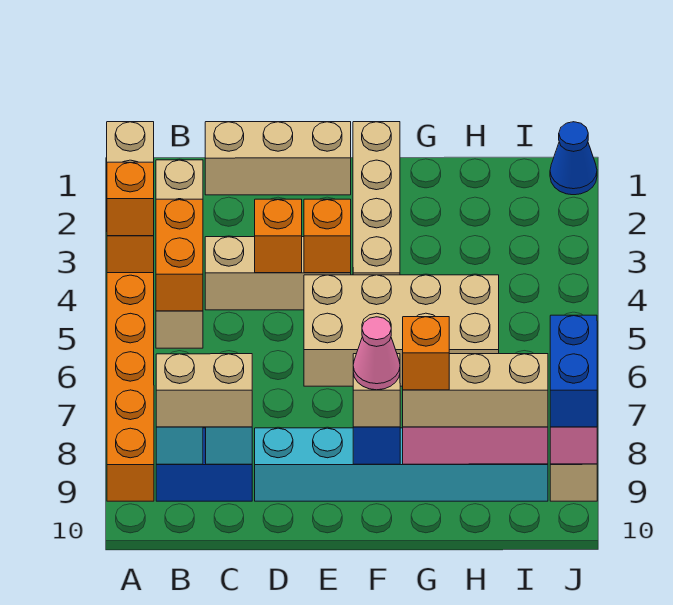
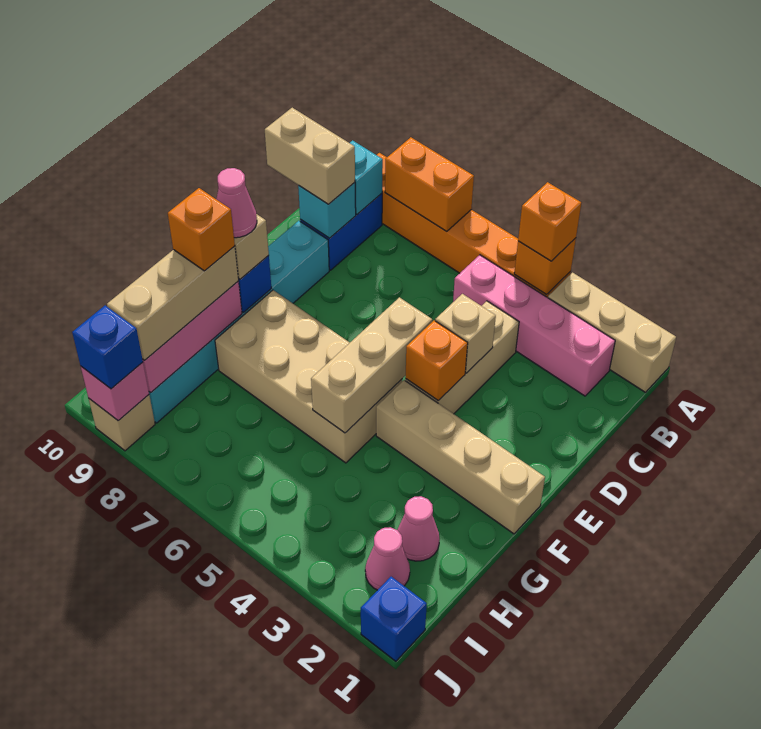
tan brick B2:B5 level 1 -> pink brick B2:B5 level 1
orange brick B4:B5 level 2 -> orange brick A7:A8 level 2
tan brick B9:C9 level 3 -> tan brick C9:C10 level 3
tan brick C1:E1 level 1 -> tan brick E5:G5 level 2
orange brick D4 level 2 -> tan brick D4 level 2
tan brick E5:H6 level 1 -> tan brick F5:G8 level 1
none -> pink cone H2 level 1
none -> pink cone I2 level 1
blue cone J1 level 1 -> blue brick J1 level 1
blue brick J8:J9 level 3 -> blue brick J9 level 3

